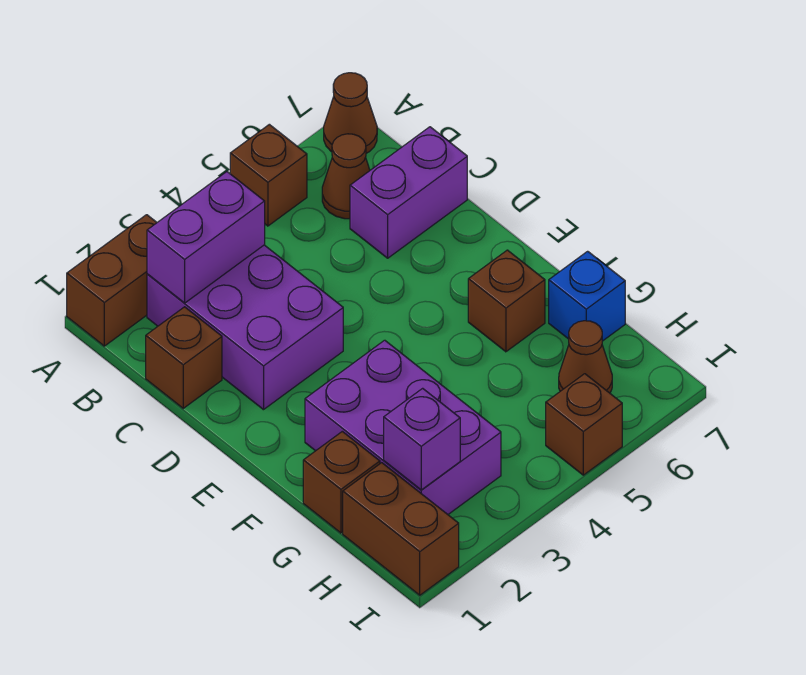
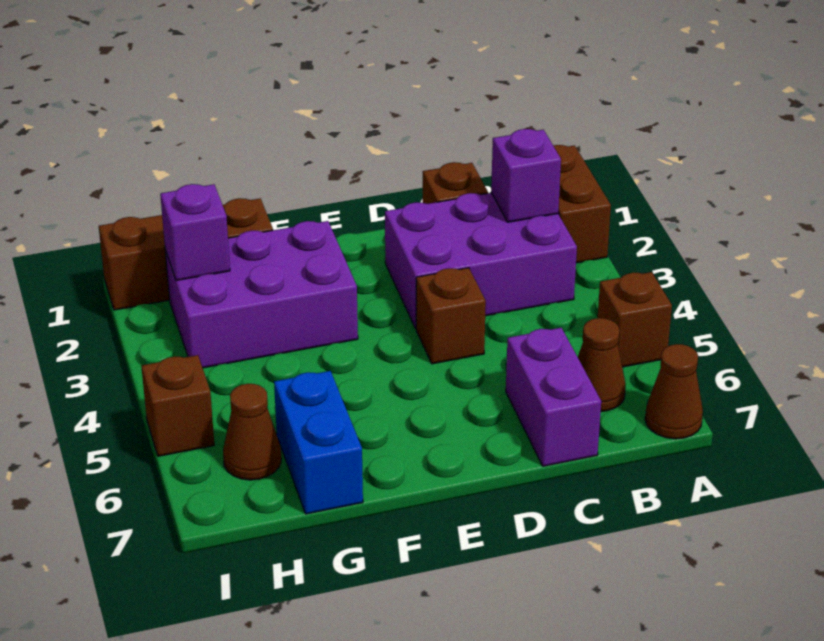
purple brick B2:B3 level 2 -> purple brick B2 level 2
brown brick F6 level 1 -> brown brick D4 level 1
blue brick G7 level 1 -> blue brick G6:G7 level 1

